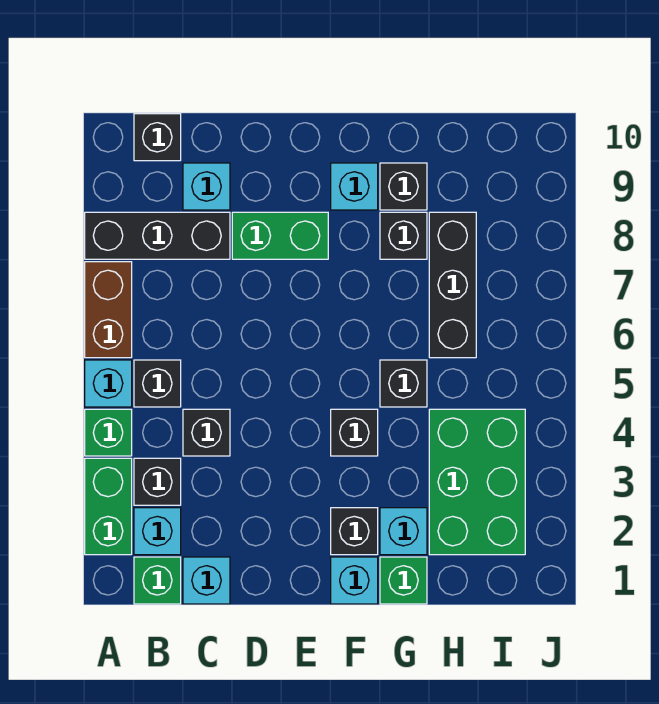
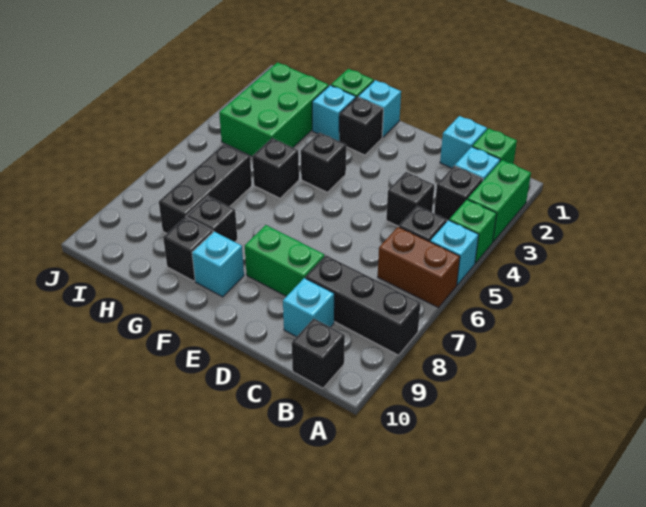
brown brick A6:A7 level 1 -> brown brick A6:B6 level 1

